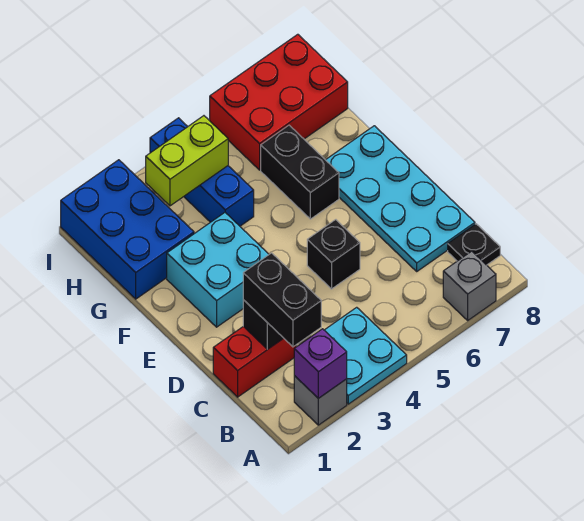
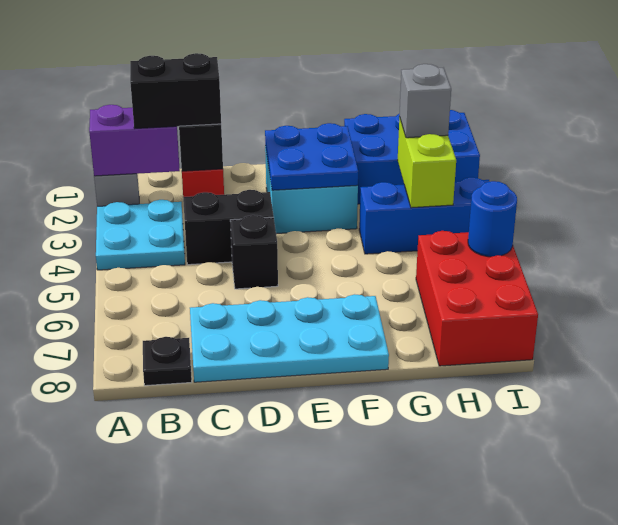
purple brick A2 level 2 -> purple brick A2:B2 level 2
grey brick A7 level 1 -> grey brick H3 level 3
none -> blue plate E2:F3 level 2
black brick F6:G6 level 1 -> black brick C4:D4 level 1
none -> blue round brick I6 level 2

